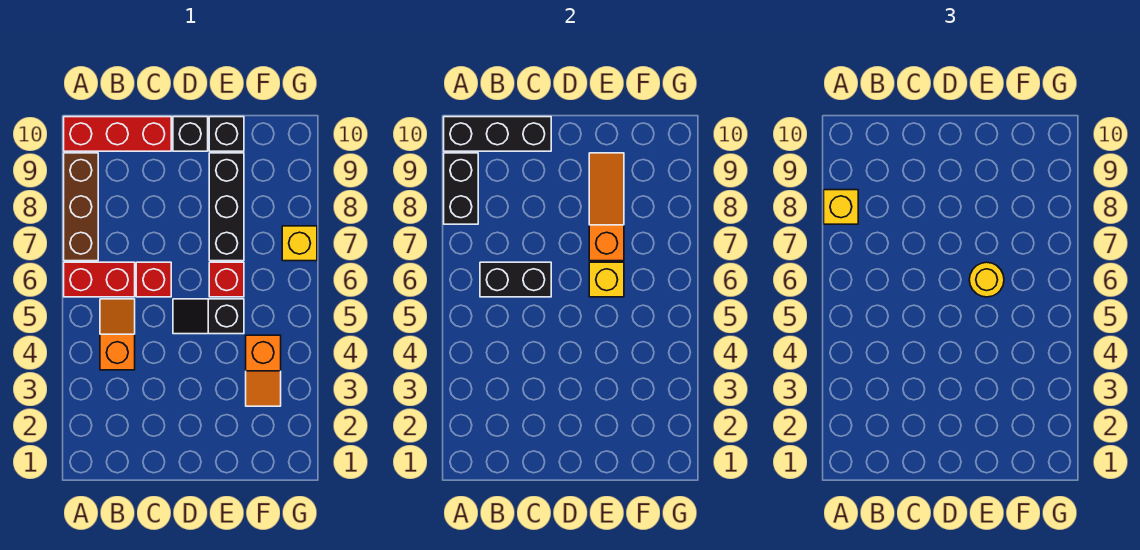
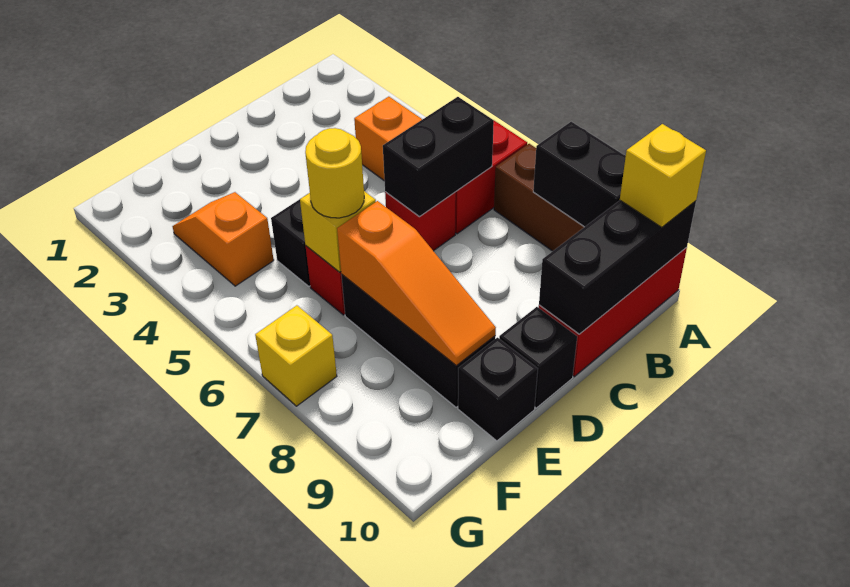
yellow brick A8 level 3 -> yellow brick A10 level 3

